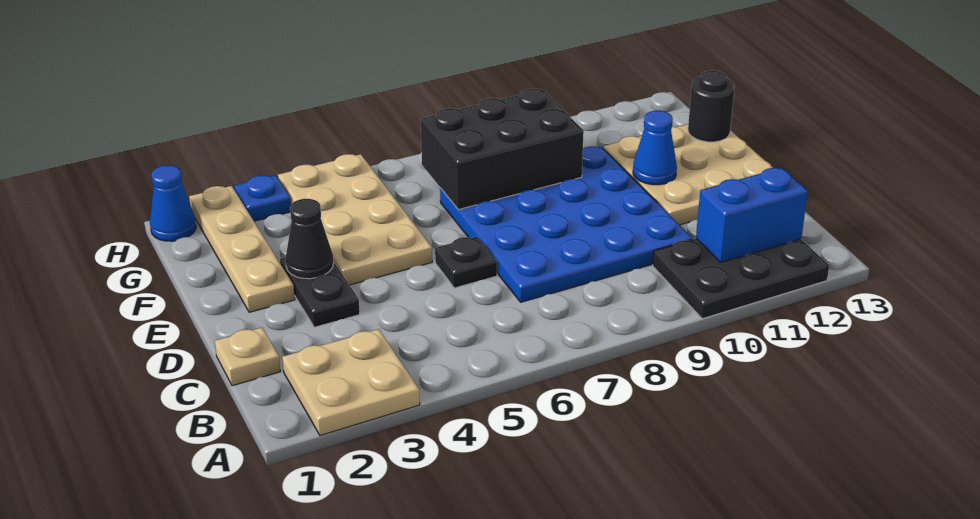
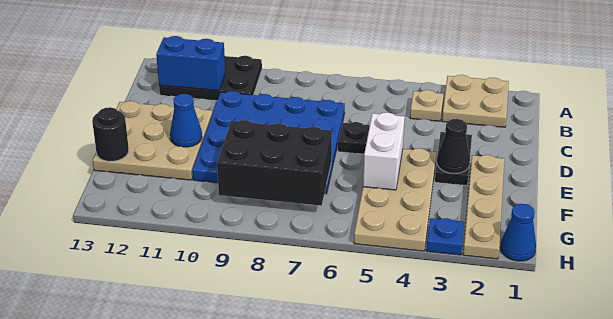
tan plate C1 level 1 -> tan plate B4 level 1
none -> white brick E5:F5 level 2

